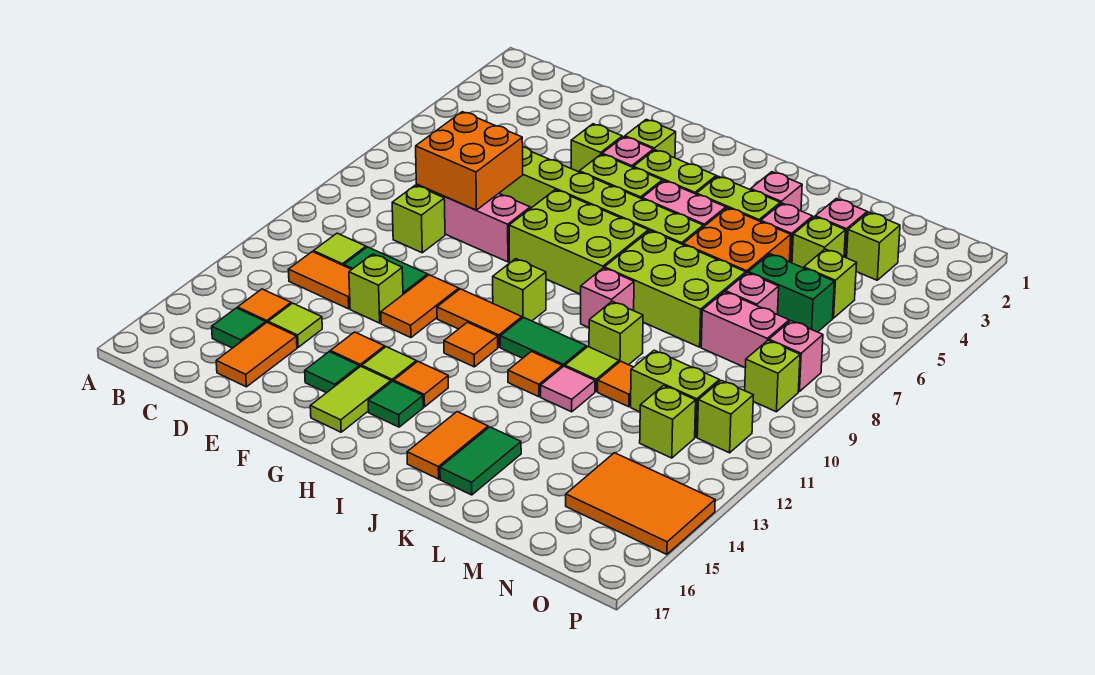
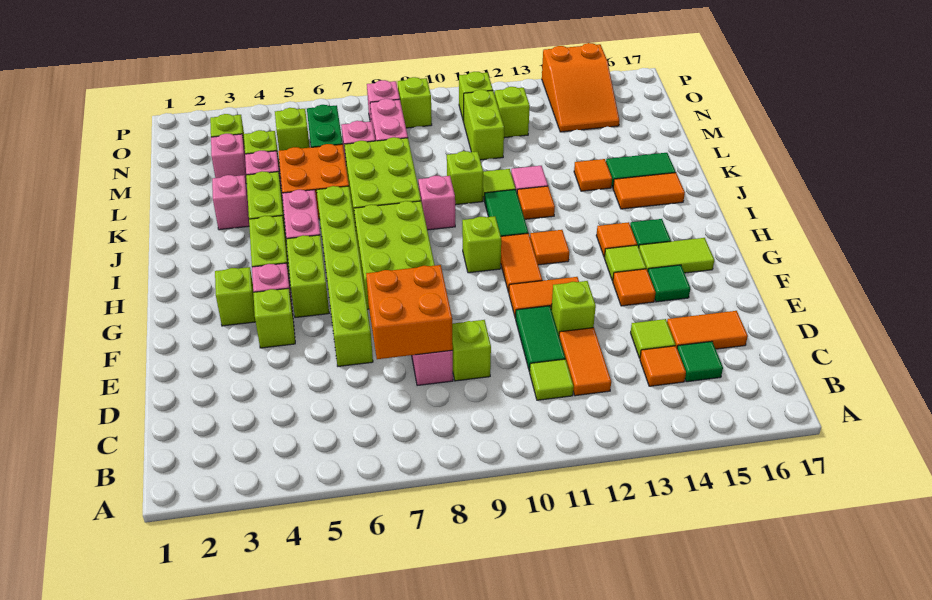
orange tile L11 level 1 -> orange tile K14 level 1
orange tile N14:P15 level 1 -> orange slope N14:P15 level 1 top P

